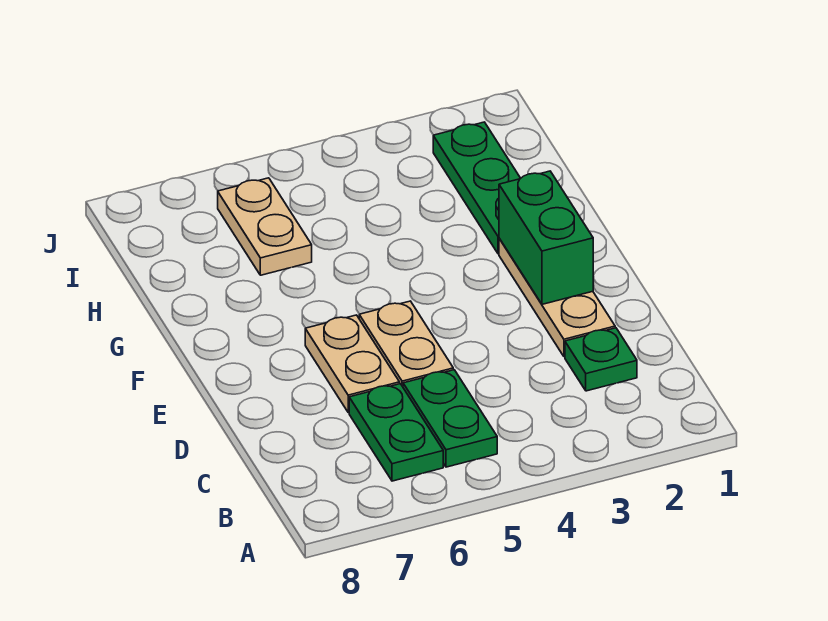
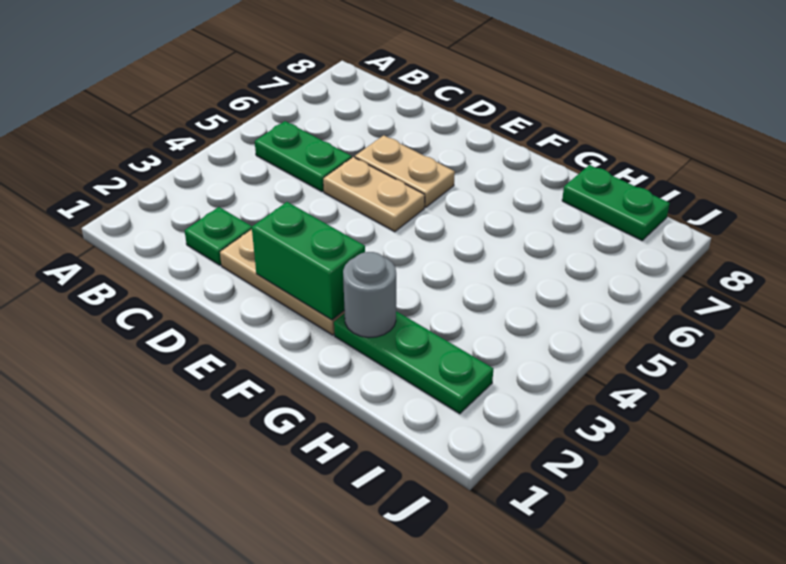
green plate B6:C6 level 1 -> green plate H8:I8 level 1
none -> grey round brick G2 level 2
tan plate H6:I6 level 1 -> none

